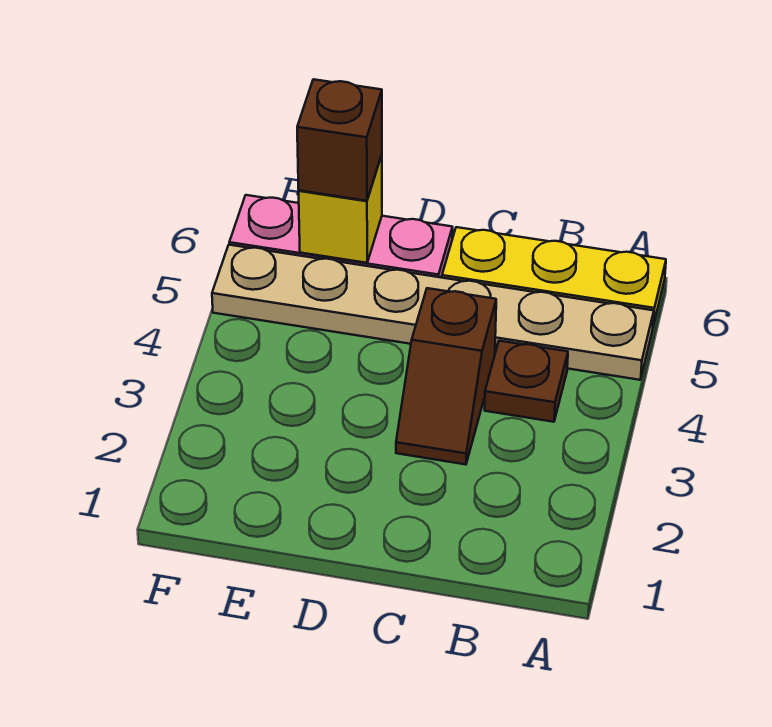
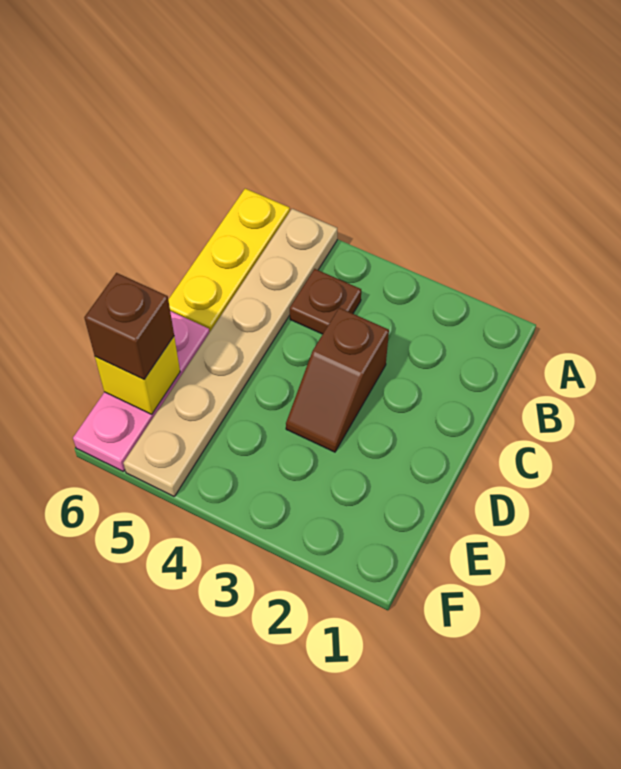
brown slope C3:C4 level 1 top 4 -> brown slope C3:D3 level 1 top C

